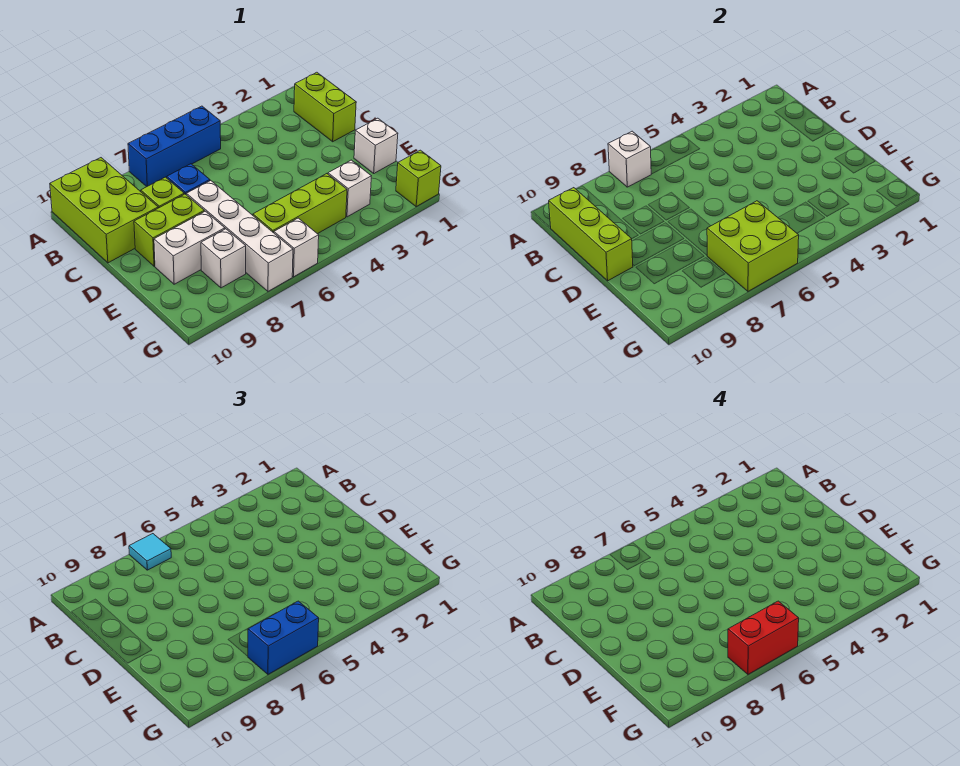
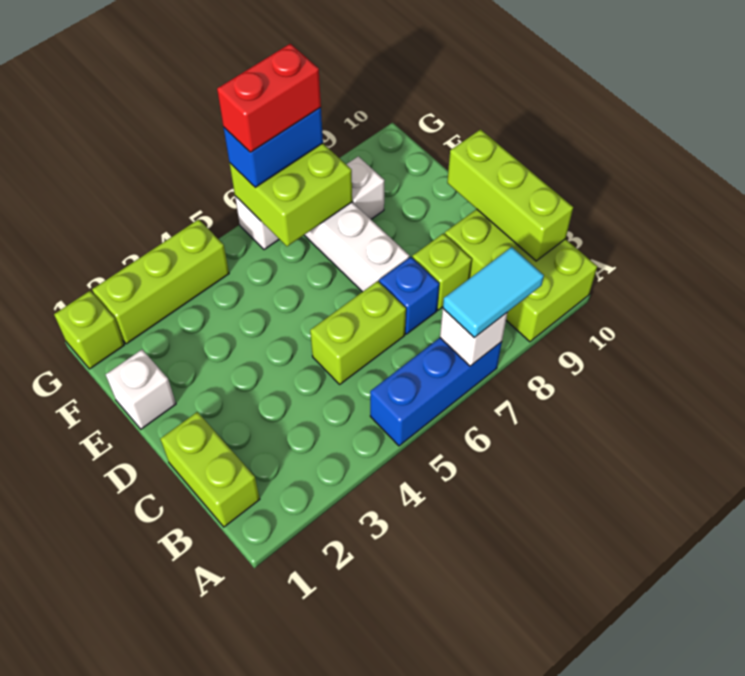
cyan tile A7 level 3 -> cyan tile A7:A8 level 3
lime brick D8:D9 level 1 -> lime brick C5:C6 level 1
white brick E8:E9 level 1 -> none
white brick F3 level 1 -> none
lime brick F4:F6 level 1 -> lime brick G2:G4 level 1

